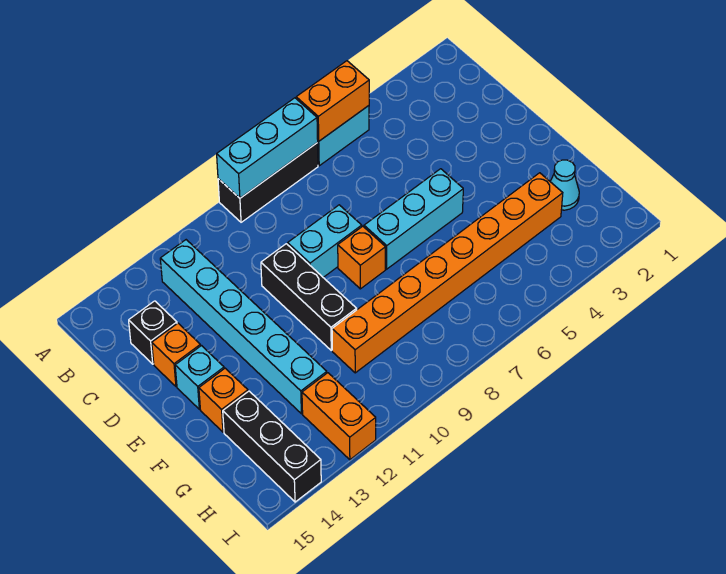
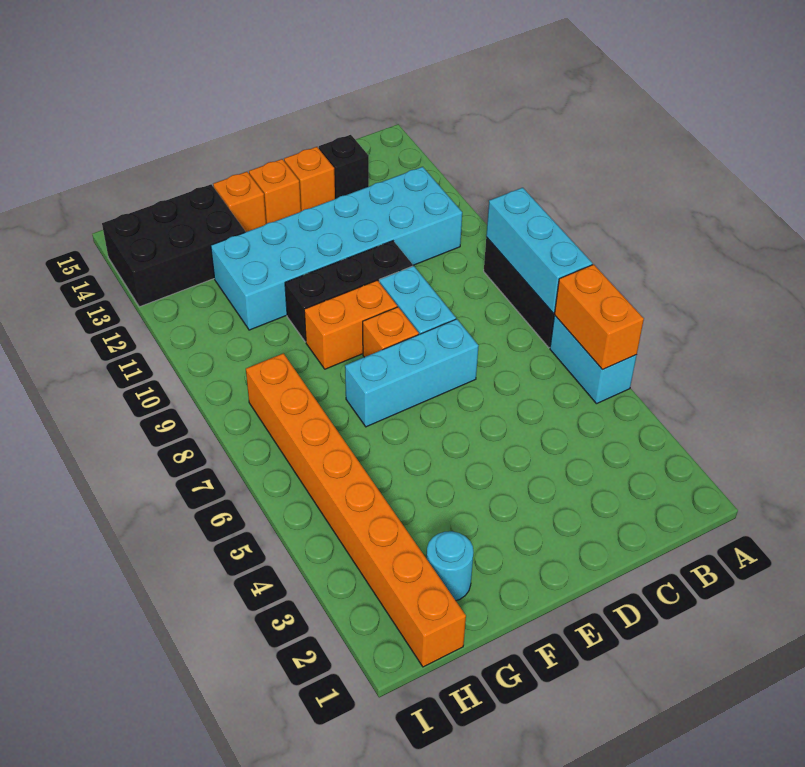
cyan brick B12:G12 level 1 -> cyan brick B11:G12 level 1
cyan brick E5:E7 level 1 -> cyan brick D7:F7 level 1
cyan brick E14 level 1 -> orange brick E14 level 1
cyan cone G2 level 1 -> cyan round brick G2 level 1
orange brick G3:G10 level 1 -> orange brick H1:H8 level 1
black brick G14:I14 level 1 -> black brick G13:I14 level 1
orange brick H12:I12 level 1 -> orange brick E9:F9 level 1

